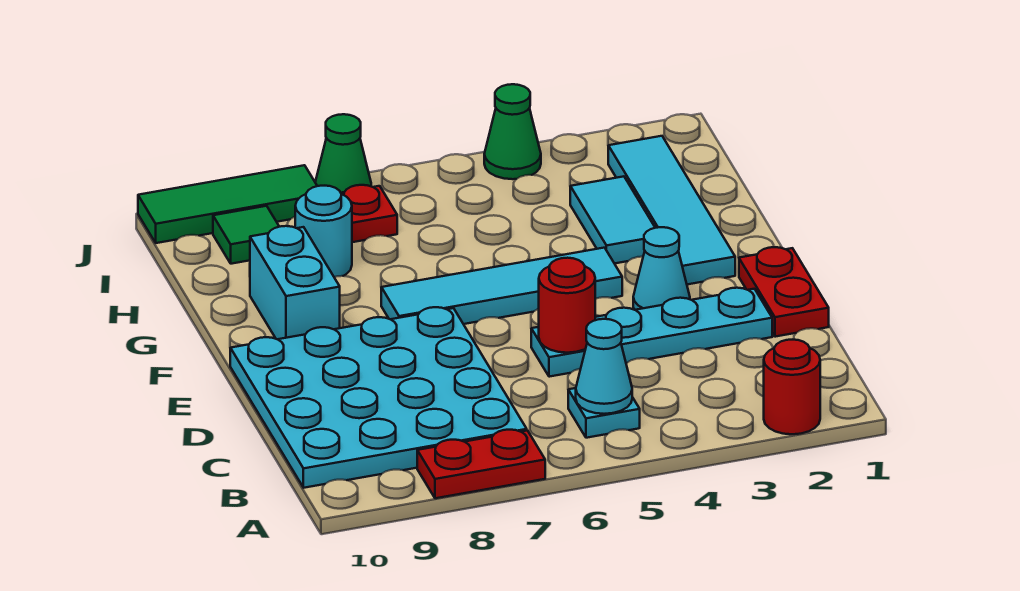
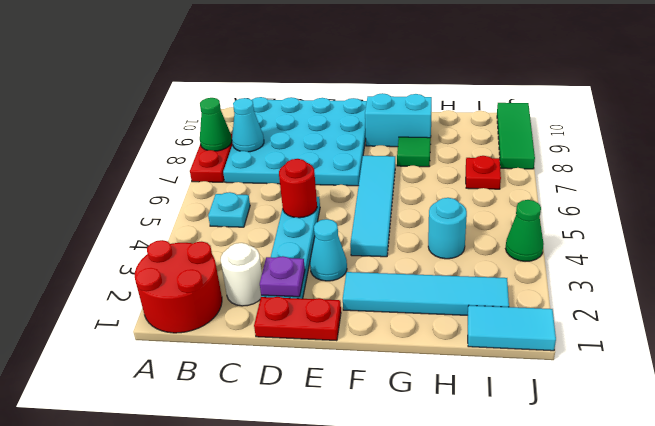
red round brick A2 level 1 -> red round brick A1:B2 level 1
cyan cone B5 level 2 -> cyan cone B8 level 2
none -> white round brick C2 level 1
none -> purple plate D2 level 2
cyan tile G3:H3 level 1 -> cyan tile I1:J1 level 1
cyan round brick H8 level 1 -> cyan round brick H4 level 1
green tile I9 level 1 -> green tile G8 level 1
green cone J7 level 1 -> green cone A8 level 2

